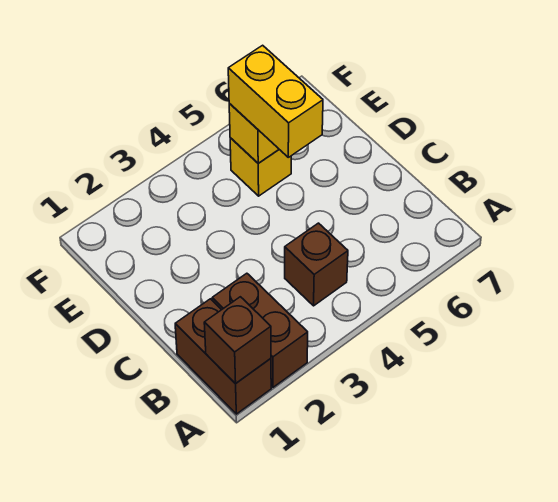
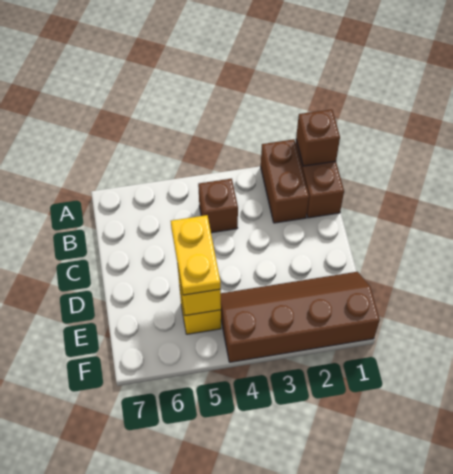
yellow brick D5:E5 level 3 -> yellow plate D5:E5 level 3
none -> brown slope E1:F4 level 1 top F

